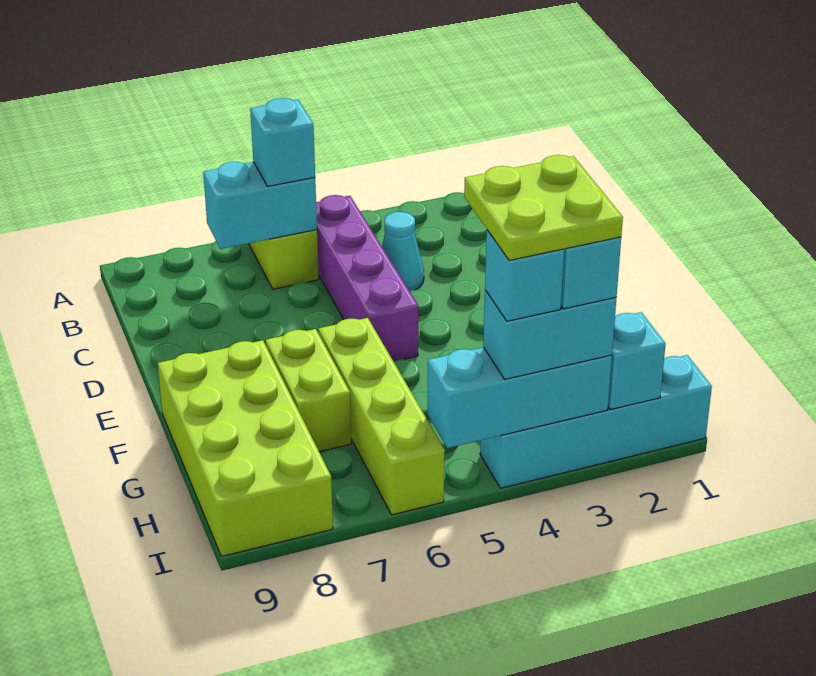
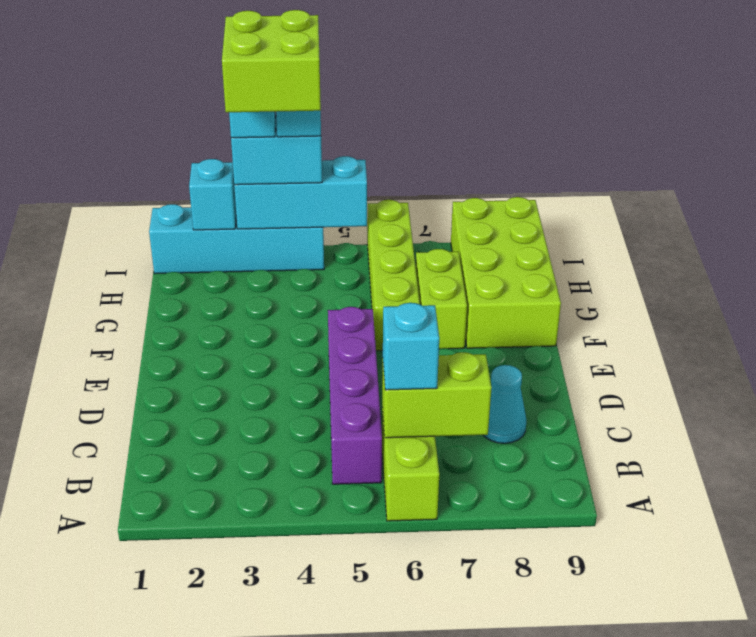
cyan brick B6:B7 level 2 -> lime brick B6:B7 level 2
cyan cone C4 level 1 -> cyan cone C8 level 1
lime plate H3:I4 level 5 -> lime brick H3:I4 level 5

